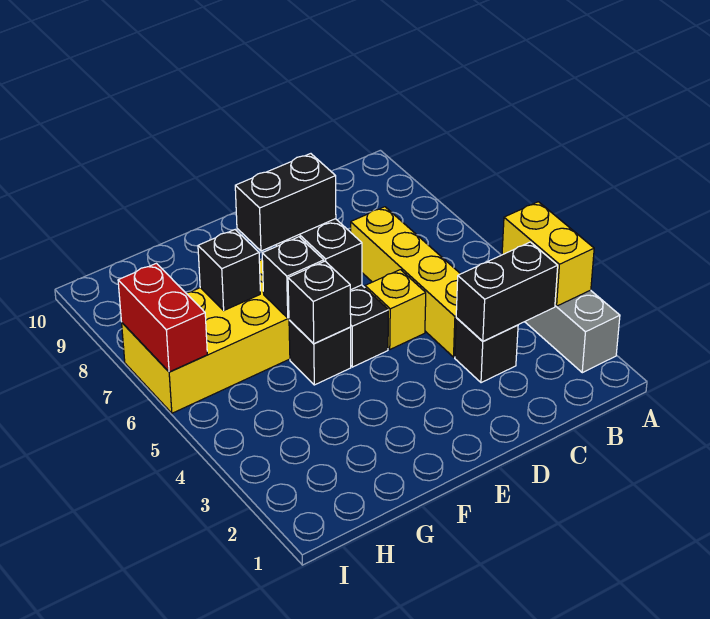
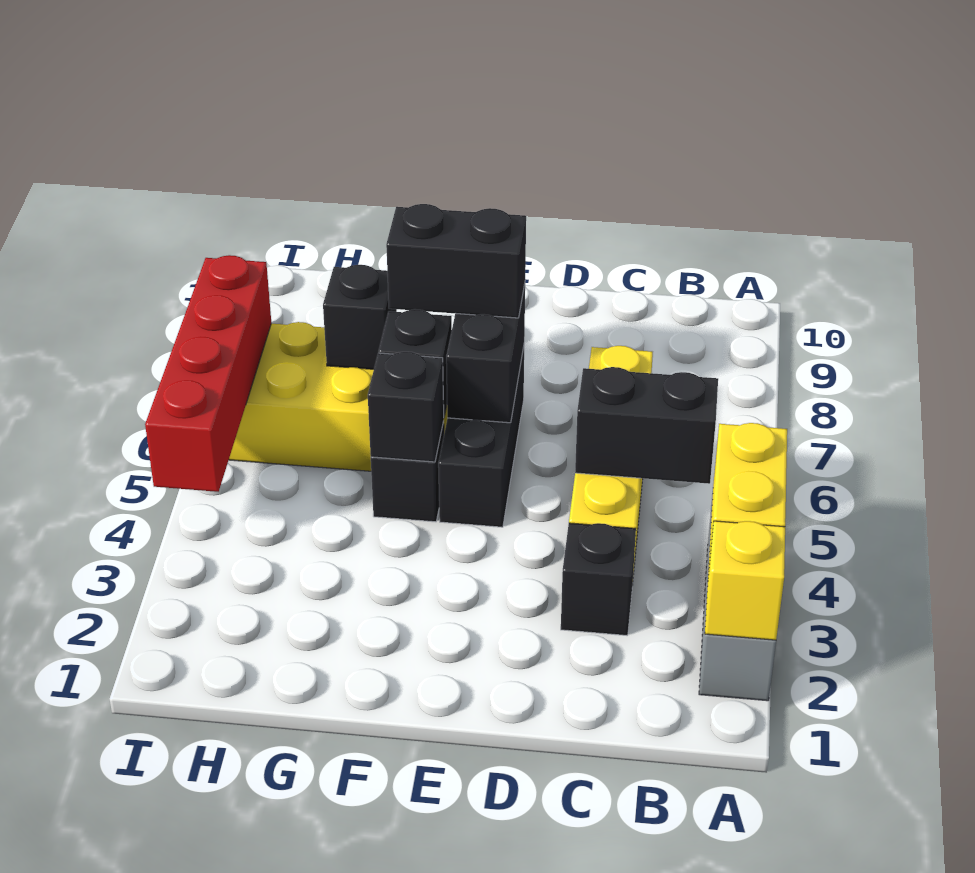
black brick B3:C3 level 2 -> black brick B5:C5 level 2
yellow brick D5 level 1 -> yellow brick A2 level 2
red brick I6:I7 level 2 -> red brick I4:I7 level 2

